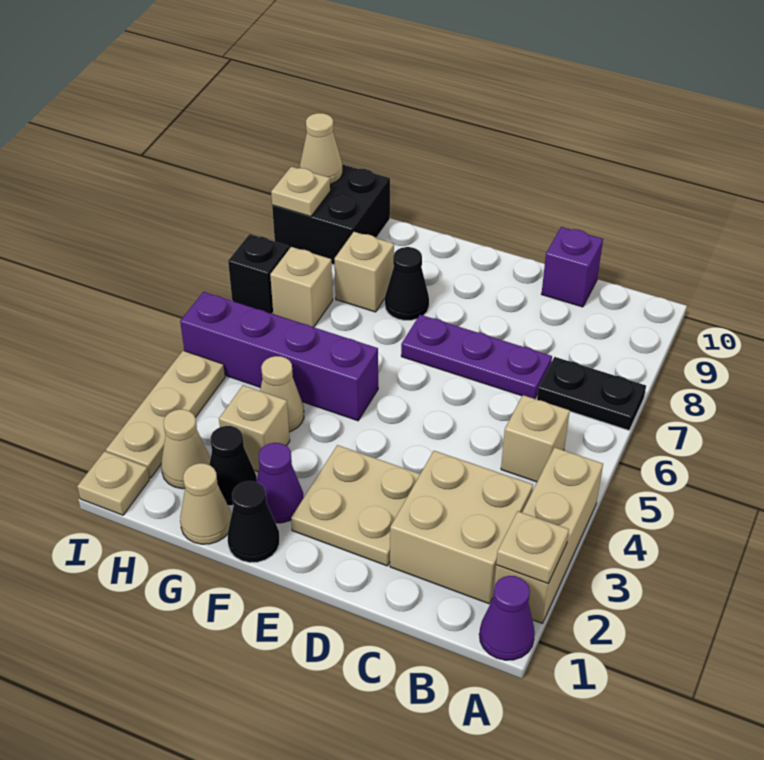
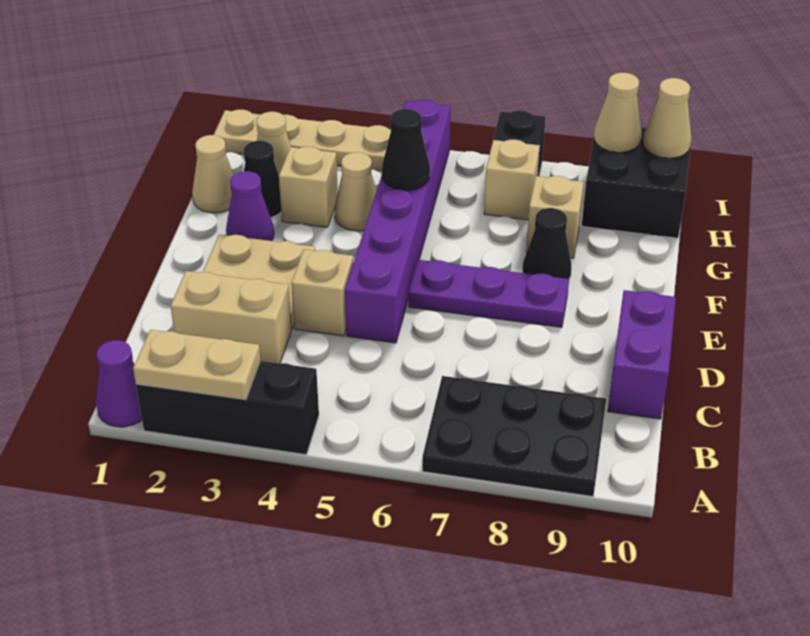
tan brick A2:A4 level 1 -> black brick A2:A4 level 1
tan plate A2 level 2 -> tan plate A2:A3 level 2
black plate A7:B7 level 1 -> black plate A7:B9 level 1
tan brick B2:C3 level 1 -> tan brick C2:C3 level 1
tan brick B5 level 1 -> tan brick D4 level 1
purple plate C7:E7 level 1 -> purple plate E6:E8 level 1
purple brick C10 level 1 -> purple brick C10:D10 level 1
black cone F1 level 1 -> black cone G5 level 2
purple brick F5:I5 level 1 -> purple brick D5:I5 level 1
tan plate I9 level 2 -> tan cone I9 level 2

